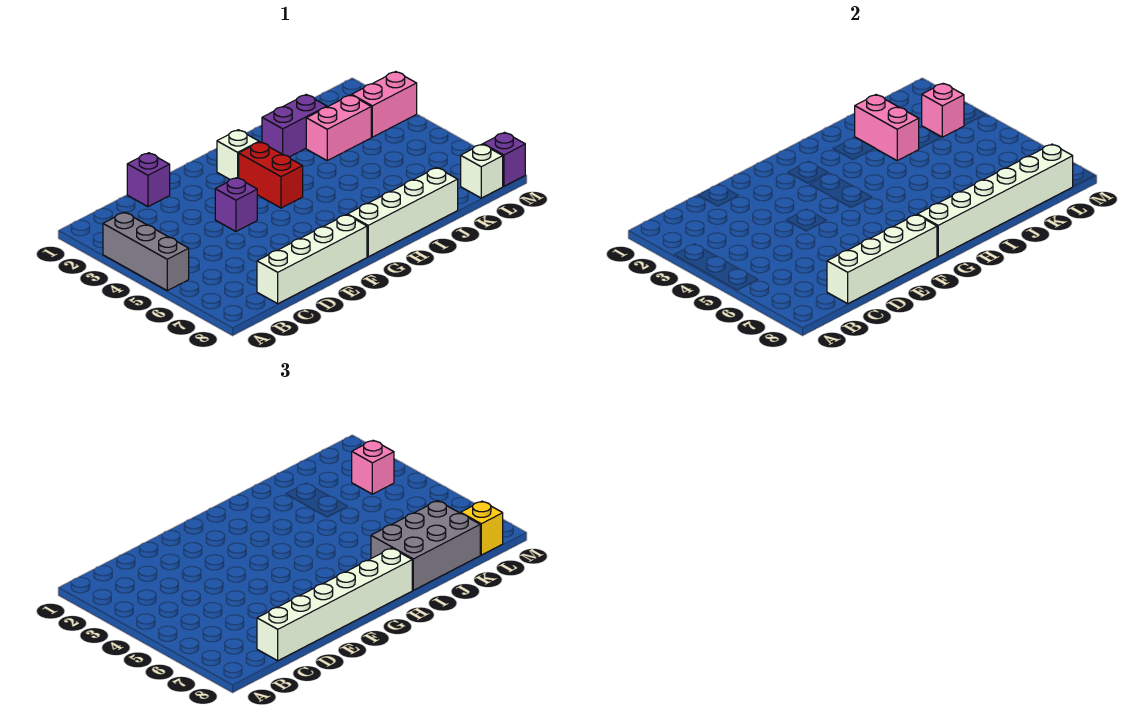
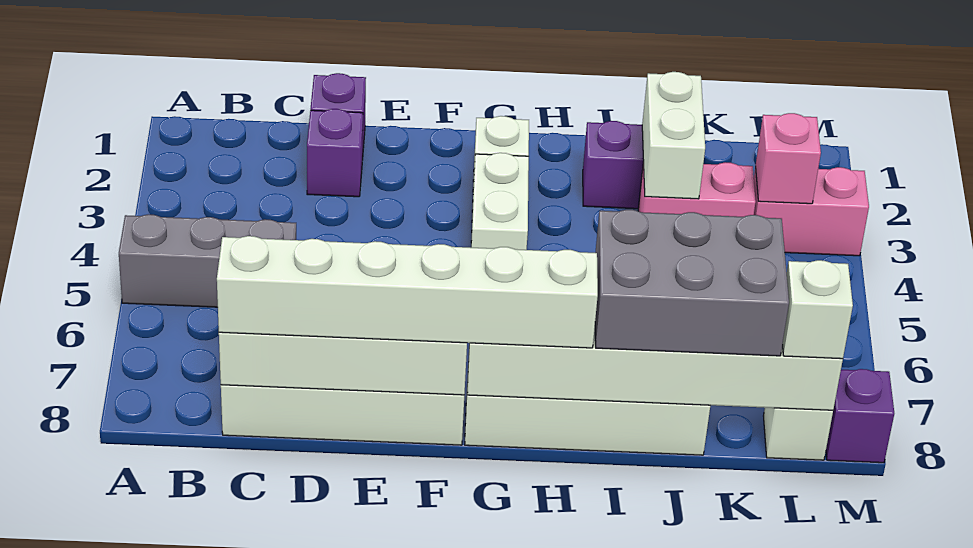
grey brick A3:A5 level 1 -> grey brick A5:C5 level 1
purple brick E4 level 1 -> purple brick D2 level 1
red brick G3:G4 level 1 -> white brick G3:G4 level 1
pink brick J2:J3 level 2 -> white brick J2:J3 level 2
pink brick L3 level 3 -> none
yellow brick L8 level 3 -> white brick L8 level 3

